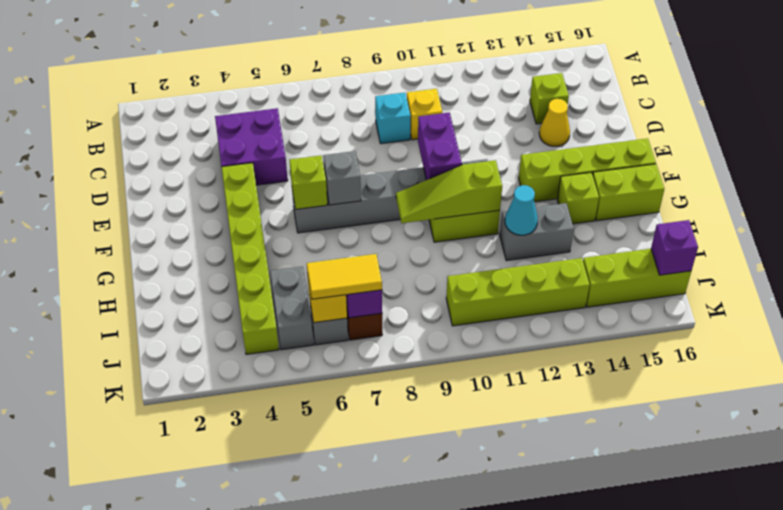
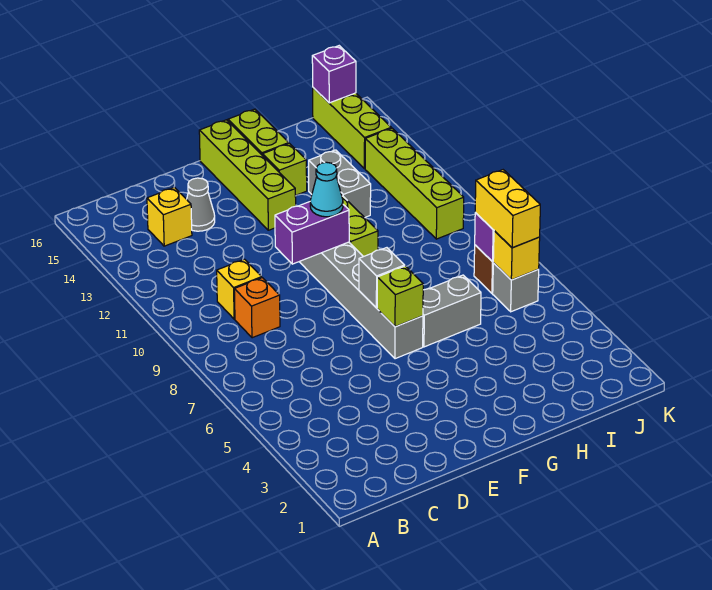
purple brick C4:D5 level 1 -> none
cyan brick C9 level 1 -> orange brick C9 level 1
lime brick C14 level 1 -> yellow brick C14 level 1
yellow cone D14 level 1 -> grey cone D14 level 1
lime brick E4:J4 level 1 -> none
lime slope G9:G11 level 2 top 11 -> none
cyan cone H12 level 2 -> cyan cone F10 level 3
grey brick I5:J5 level 1 -> grey brick G6:H6 level 1
yellow tile J6:J7 level 3 -> yellow brick J6:J7 level 3

